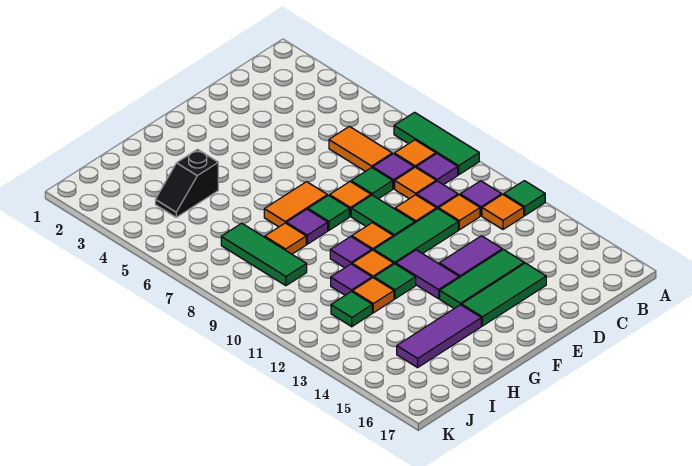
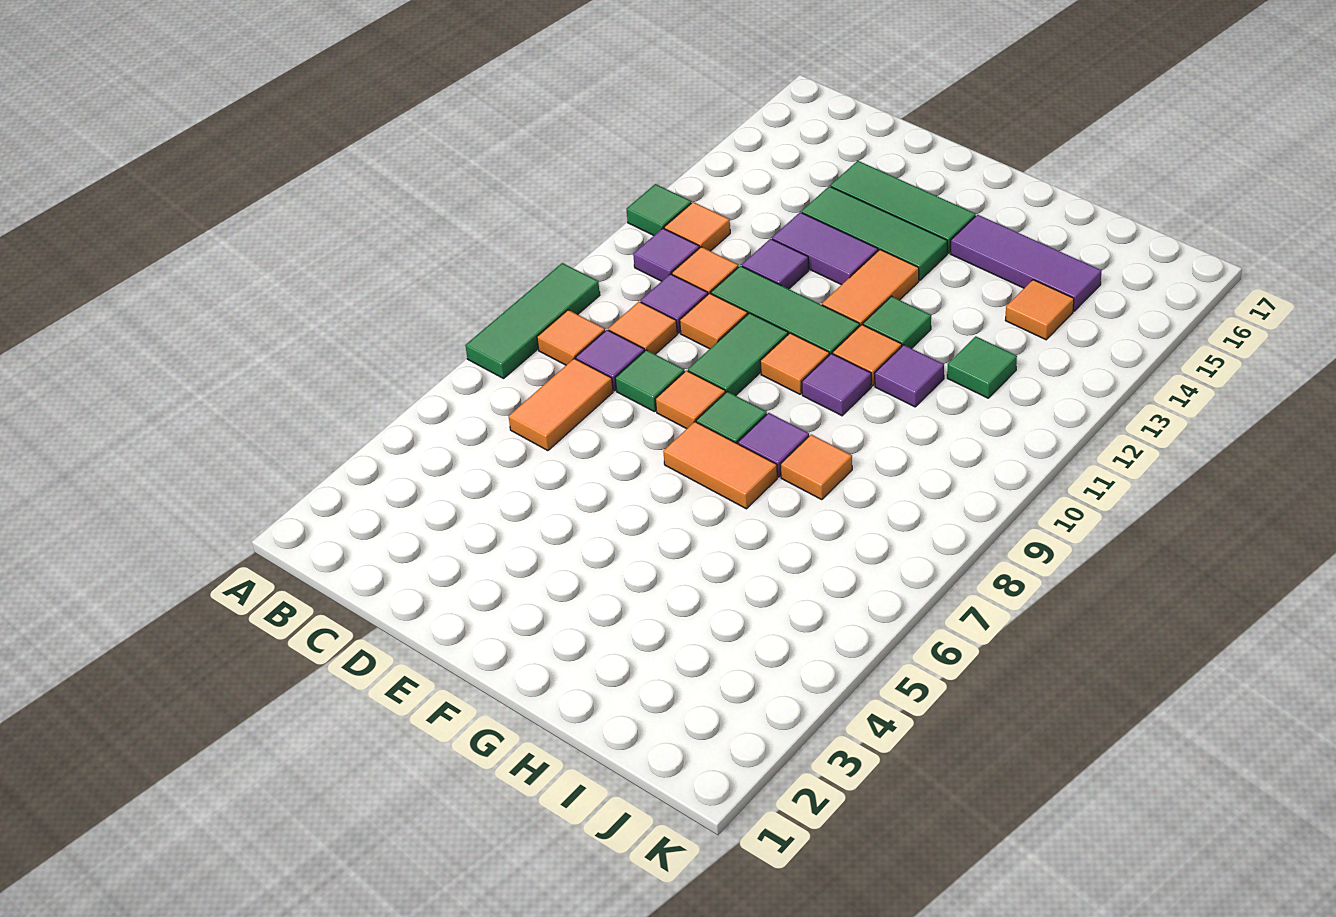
purple tile B9 level 1 -> purple tile D12 level 1
purple tile F12:F13 level 1 -> orange tile F12:F13 level 1
black slope H4:I4 level 1 top H -> none
orange tile H12 level 1 -> orange tile I14 level 1
green tile I7:I9 level 1 -> none

